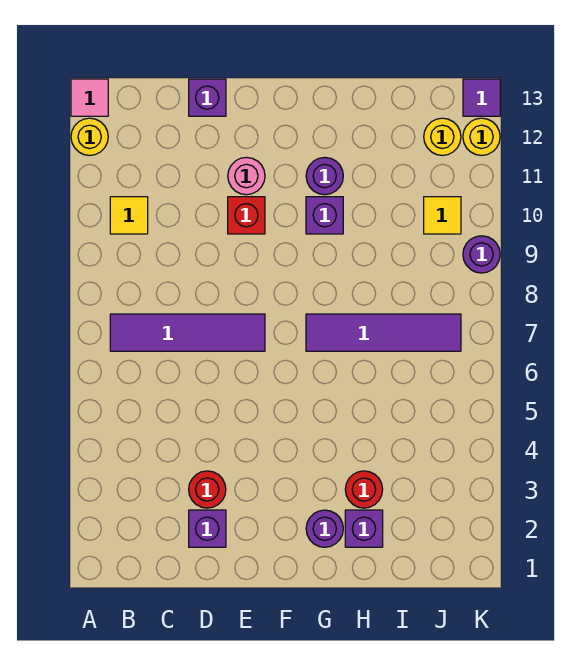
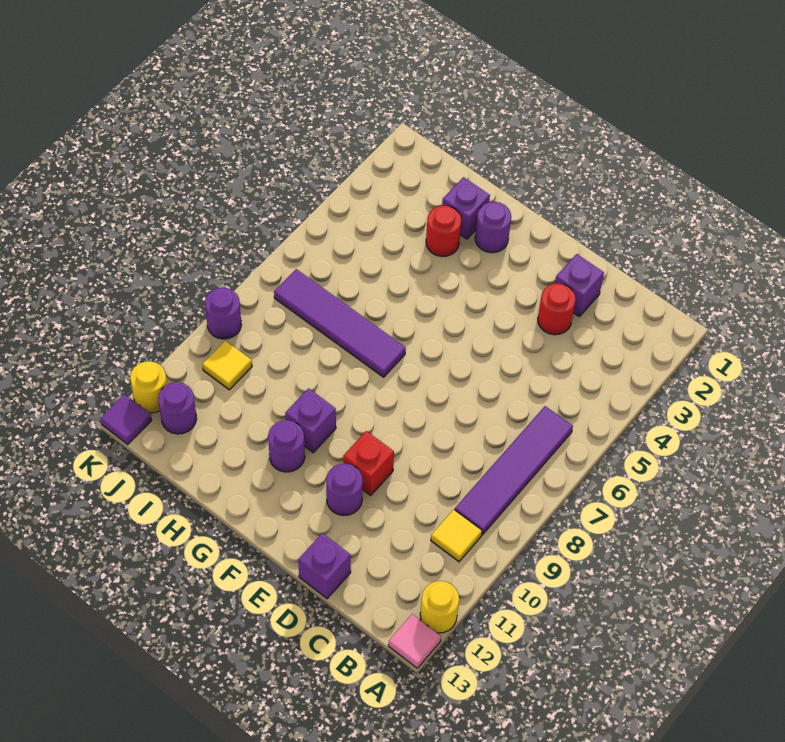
purple tile B7:E7 level 1 -> purple tile B6:B9 level 1
pink round brick E11 level 1 -> purple round brick E11 level 1
yellow round brick J12 level 1 -> purple round brick J12 level 1

